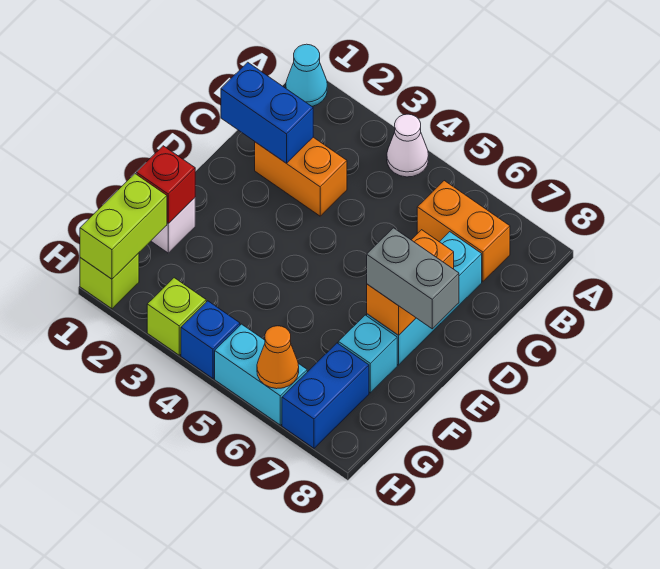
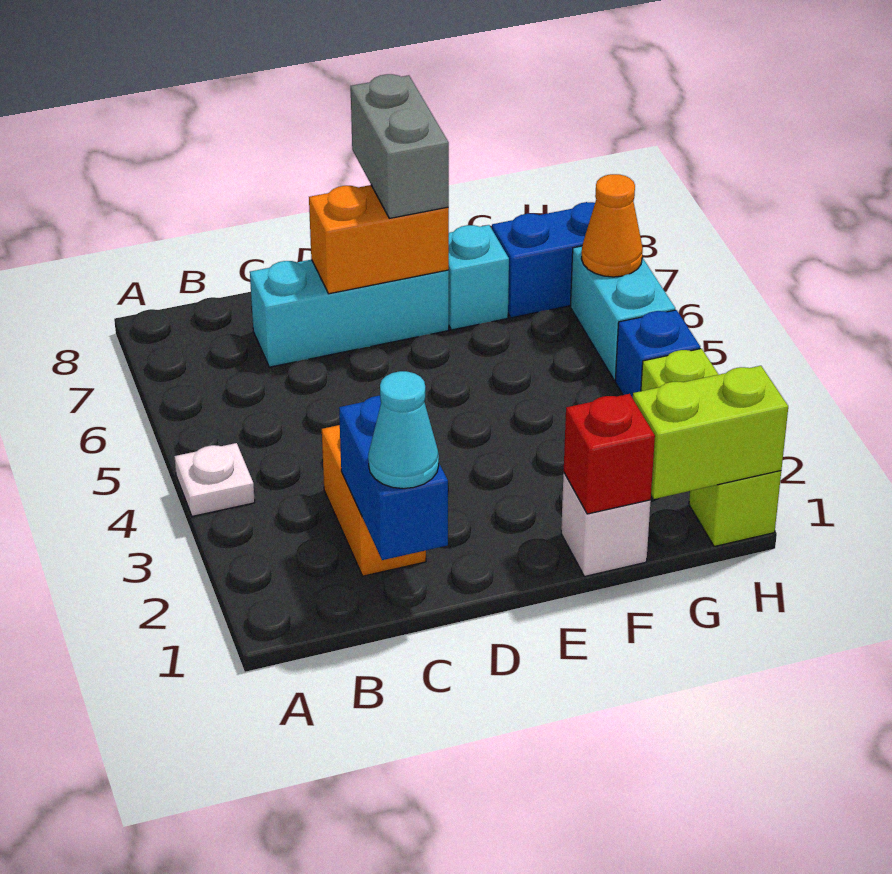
cyan cone A1 level 1 -> cyan cone C1 level 3
white cone A4 level 1 -> white plate A4 level 1
orange brick B6:B7 level 1 -> none

